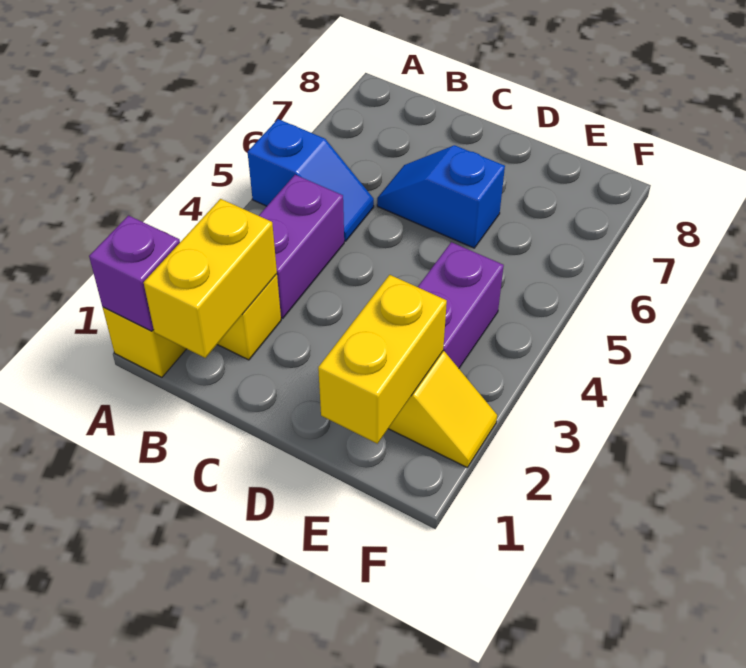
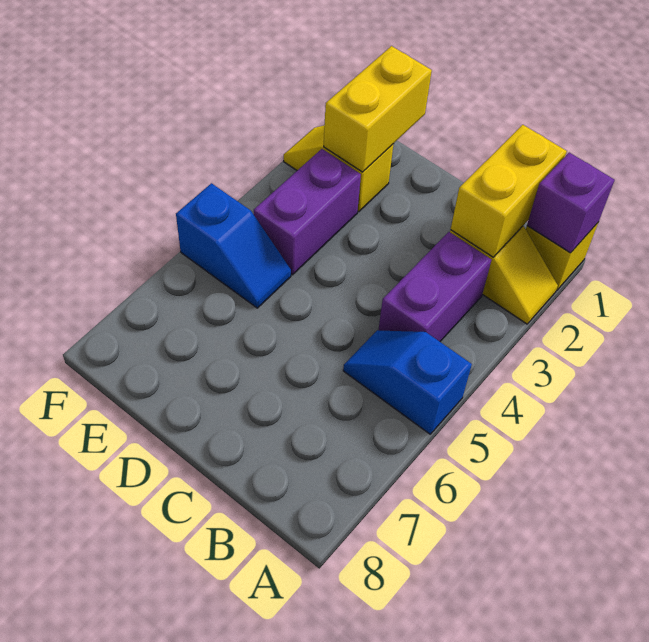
blue slope C6:D6 level 1 top D -> blue slope E5:F5 level 1 top F

